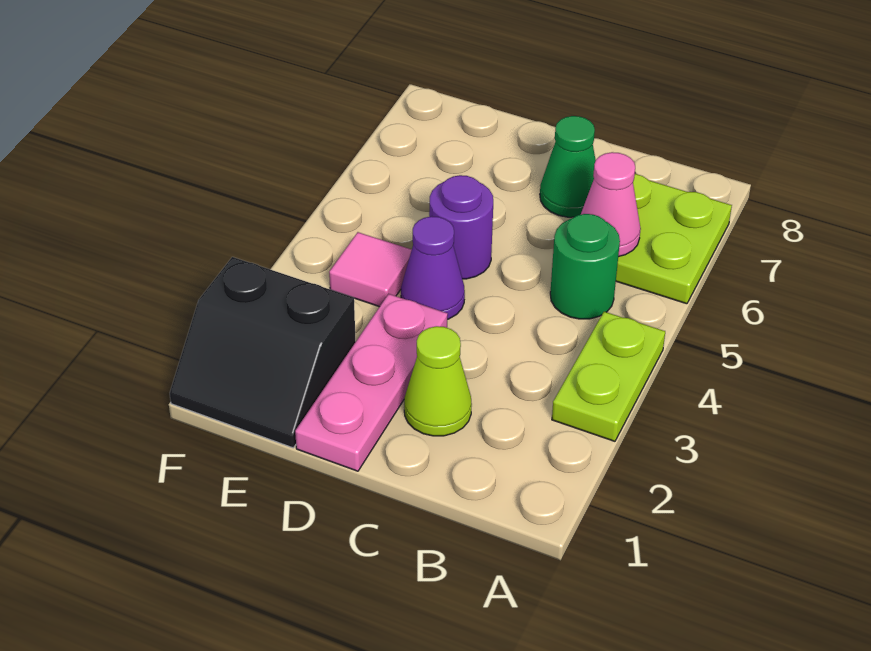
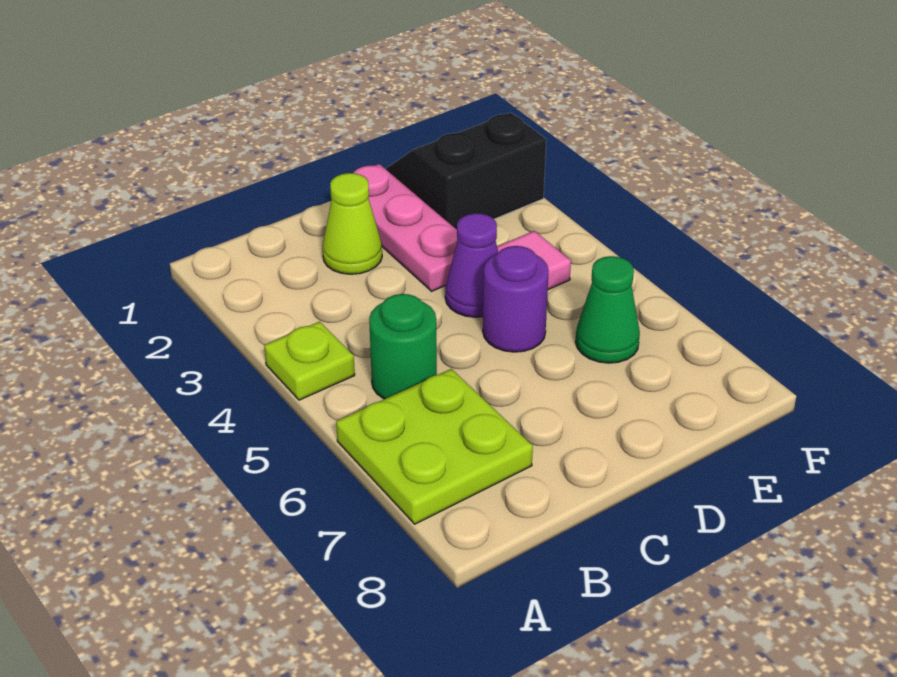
lime plate A3:A4 level 1 -> lime plate A4 level 1
pink cone B6 level 2 -> none
green cone C7 level 1 -> green cone E6 level 1

